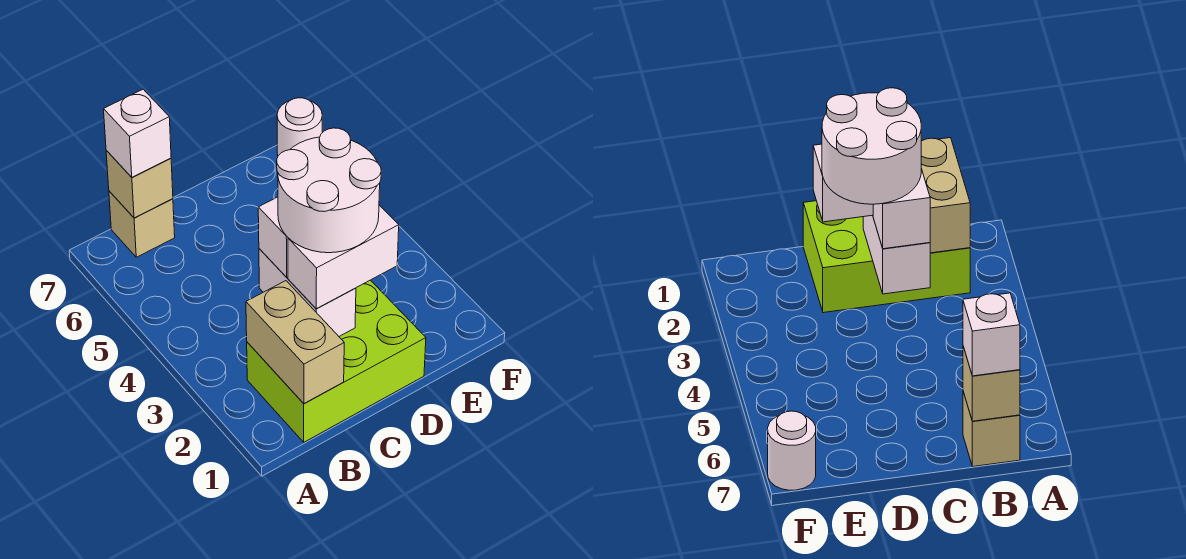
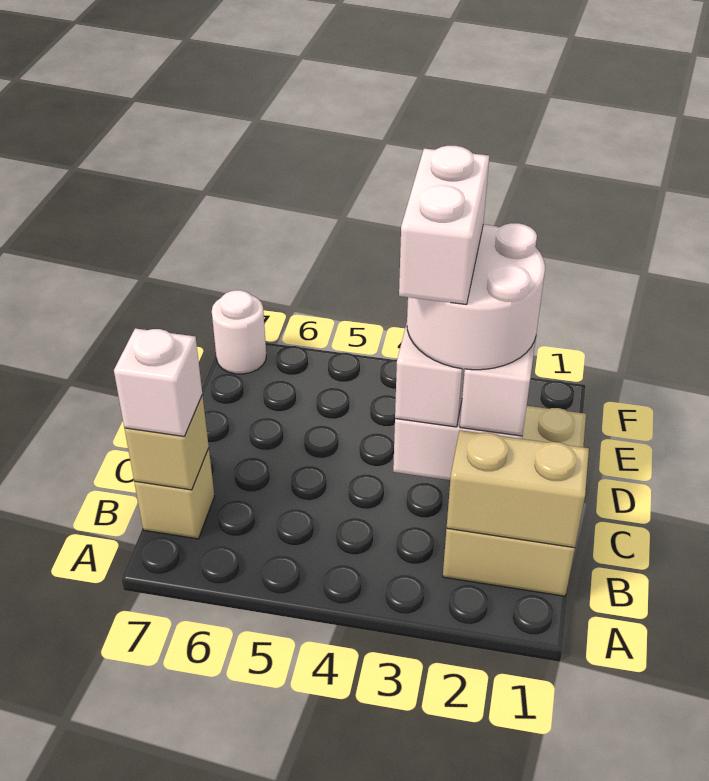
lime brick B1:D2 level 1 -> tan brick B1:D2 level 1
none -> white brick C3:D3 level 5

